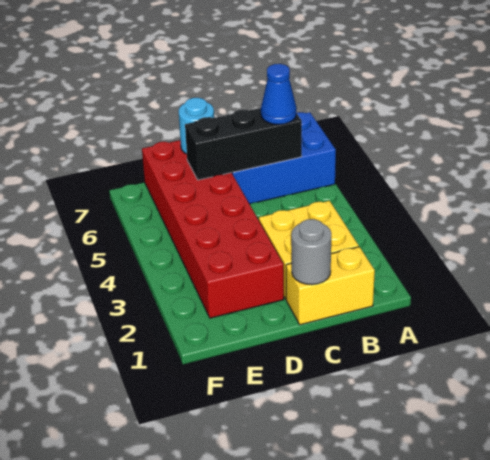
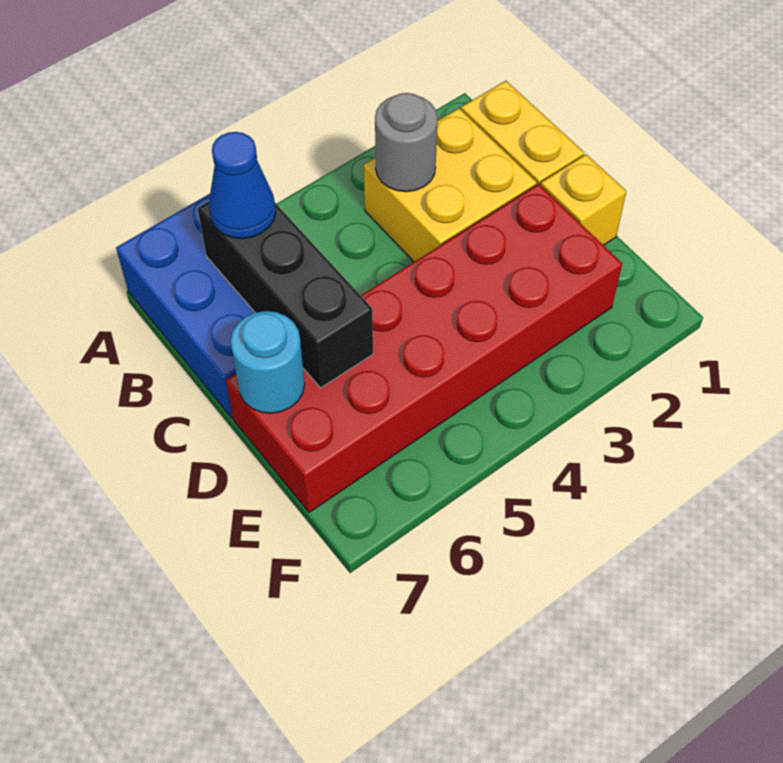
grey round brick C1 level 2 -> grey round brick B3 level 2
none -> yellow brick D1 level 1

